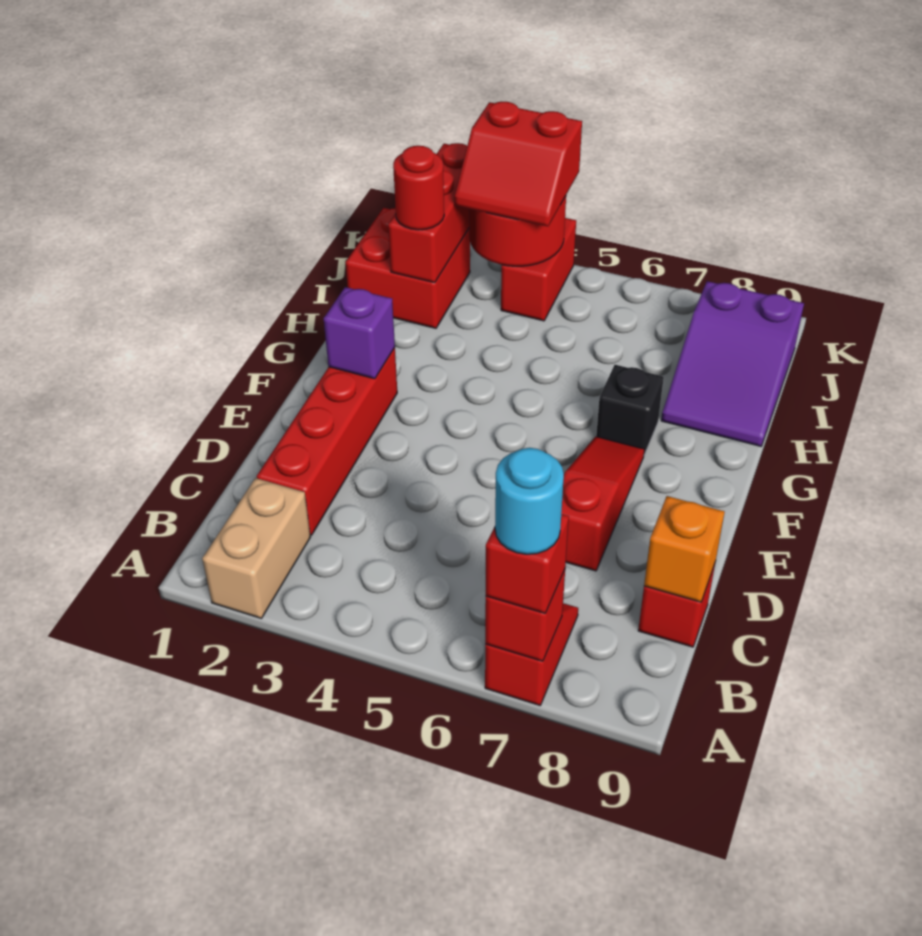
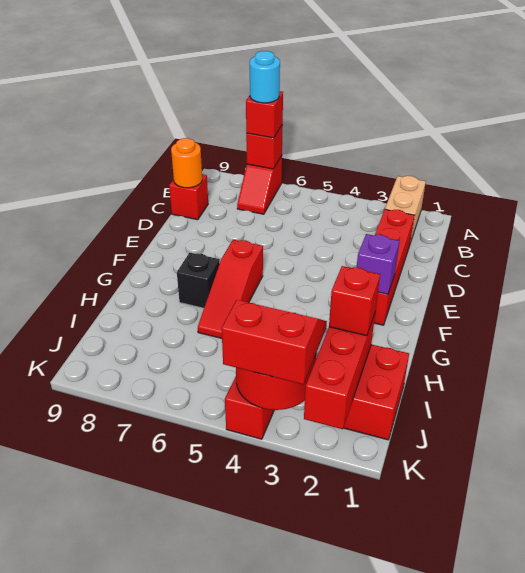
orange brick C9 level 2 -> orange round brick C9 level 2
red slope D7:F7 level 1 top D -> red slope F6:H6 level 1 top F
purple slope H8:J9 level 1 top J -> none
red round brick I2 level 3 -> red brick I2 level 3

